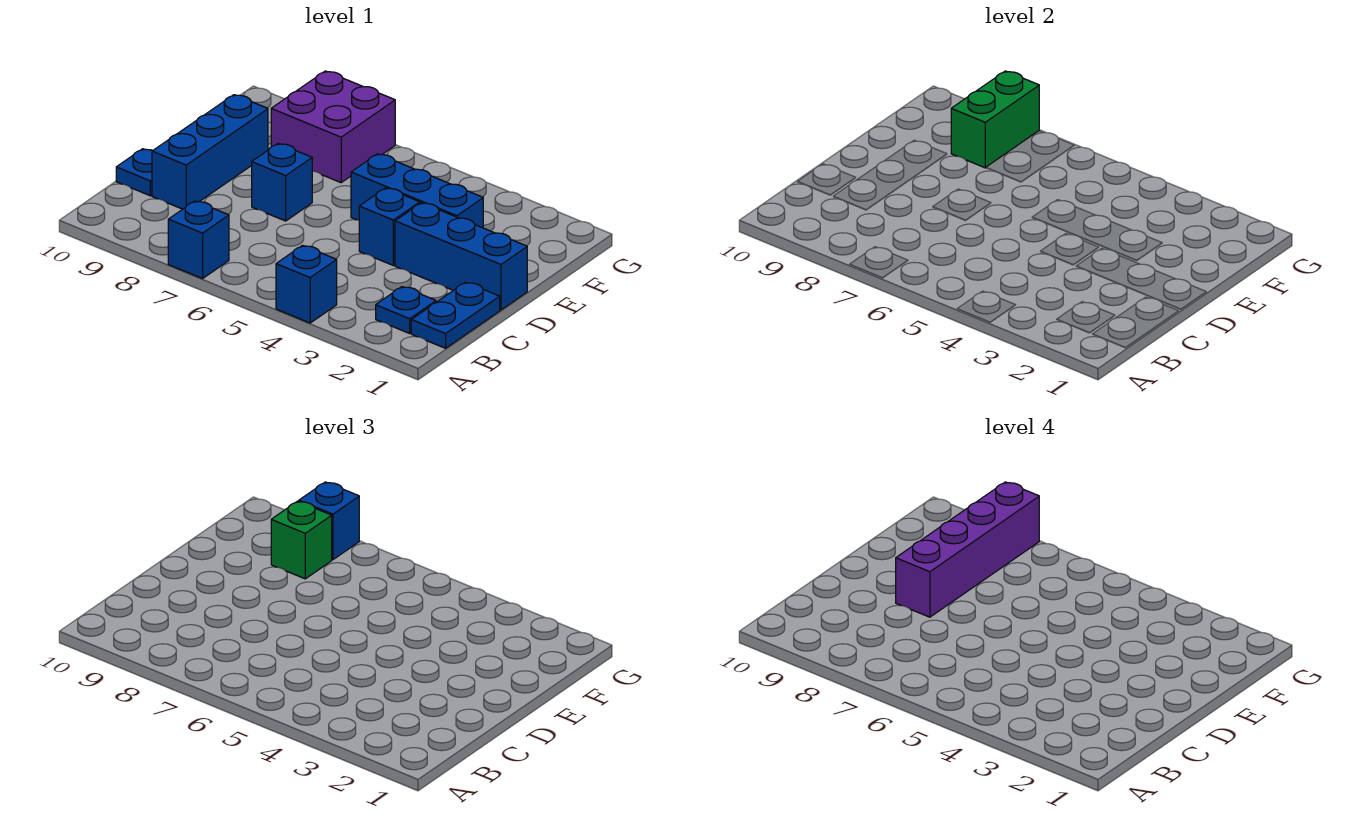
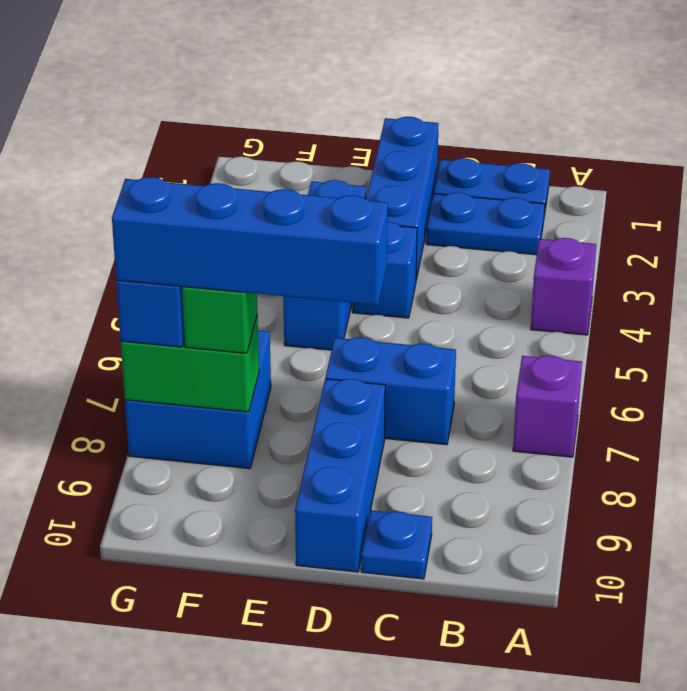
blue brick A4 level 1 -> purple brick A4 level 1
blue brick A7 level 1 -> purple brick A7 level 1
blue plate B2 level 1 -> blue plate B2:C2 level 1
blue brick C9:E9 level 1 -> blue brick D8:D10 level 1
blue brick D7 level 1 -> blue brick C7:D7 level 1
purple brick D8:G8 level 4 -> blue brick D8:G8 level 4
purple brick F7:G8 level 1 -> blue brick F7:G8 level 1

